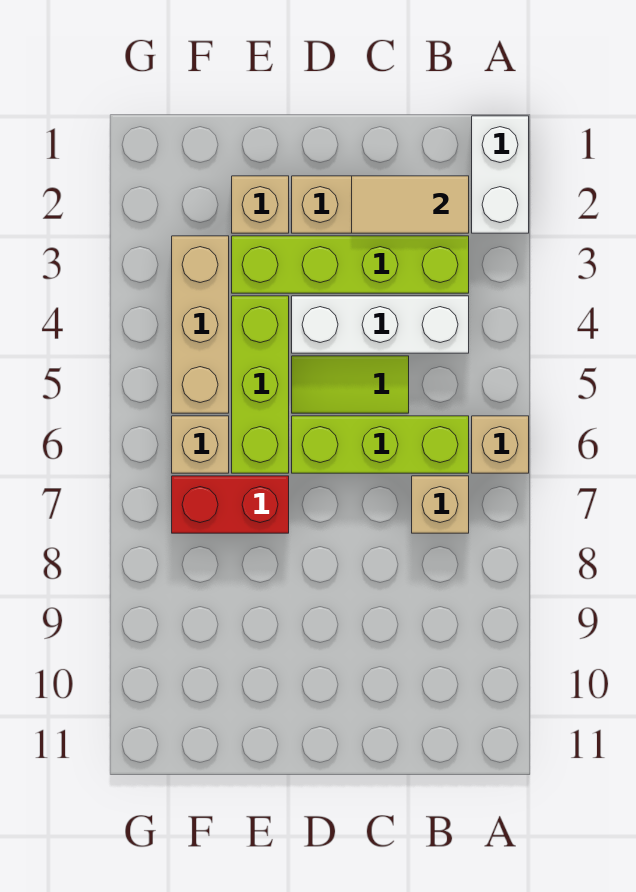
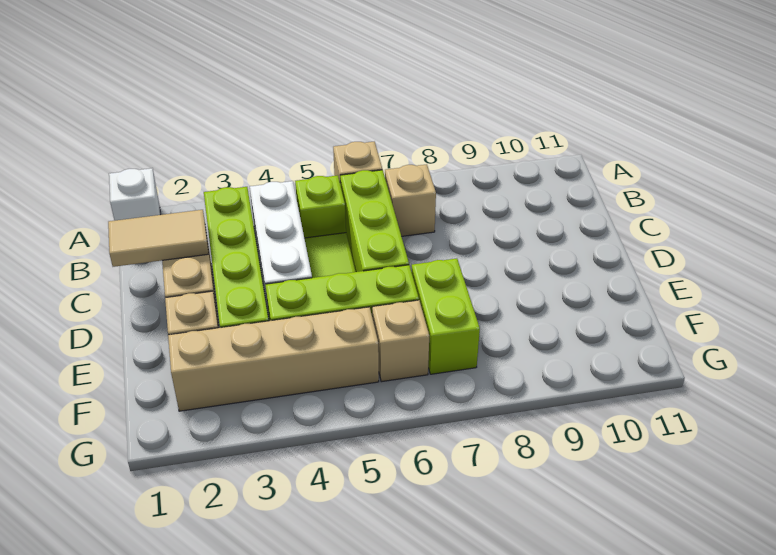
white brick A1:A2 level 1 -> white brick A1 level 1
tan tile B2:C2 level 2 -> tan tile C1:C2 level 2
none -> lime brick B5 level 1
red brick E7:F7 level 1 -> lime brick E7:F7 level 1
tan brick F3:F5 level 1 -> tan brick F2:F5 level 1

